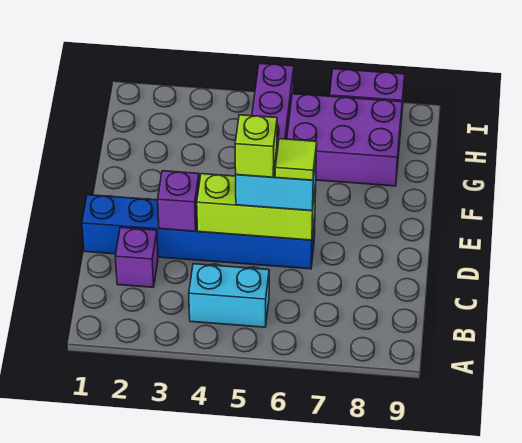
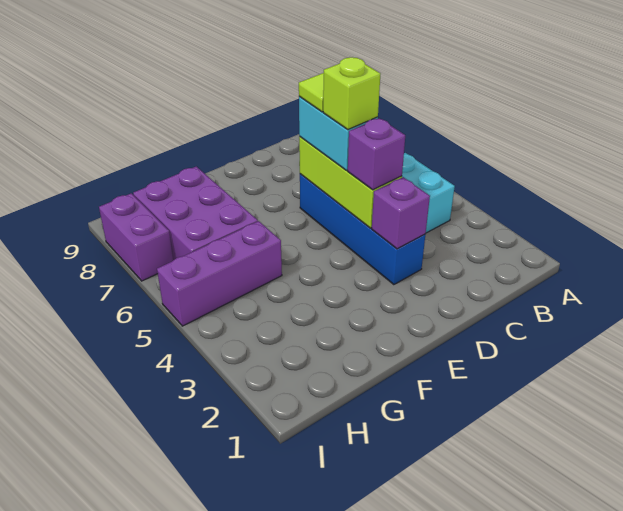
purple brick C2 level 1 -> purple brick D4 level 3
blue brick D1:D6 level 1 -> blue brick D3:D6 level 1

